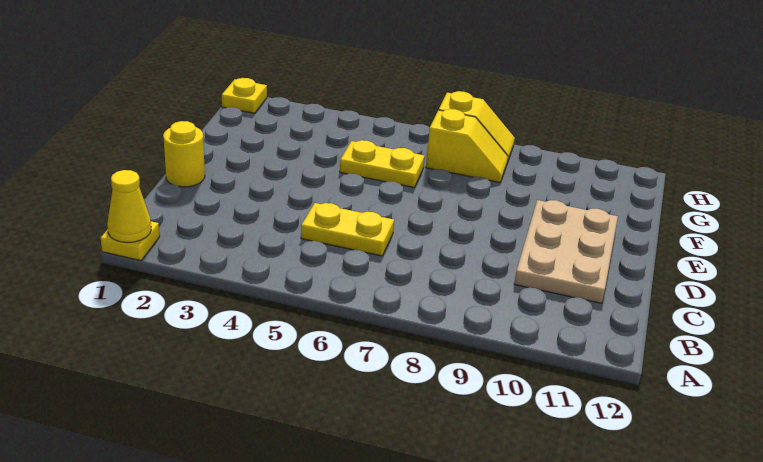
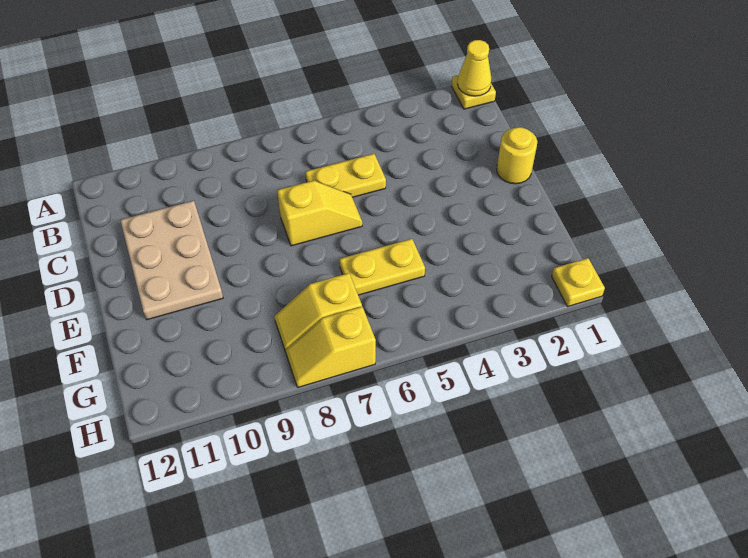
none -> yellow slope D6:D7 level 1 top 7

